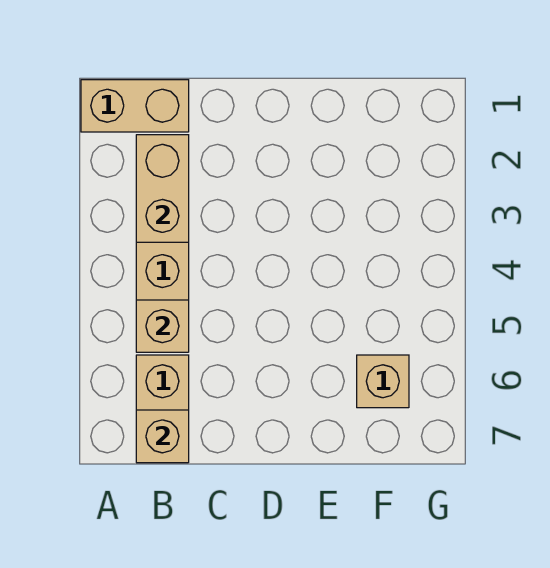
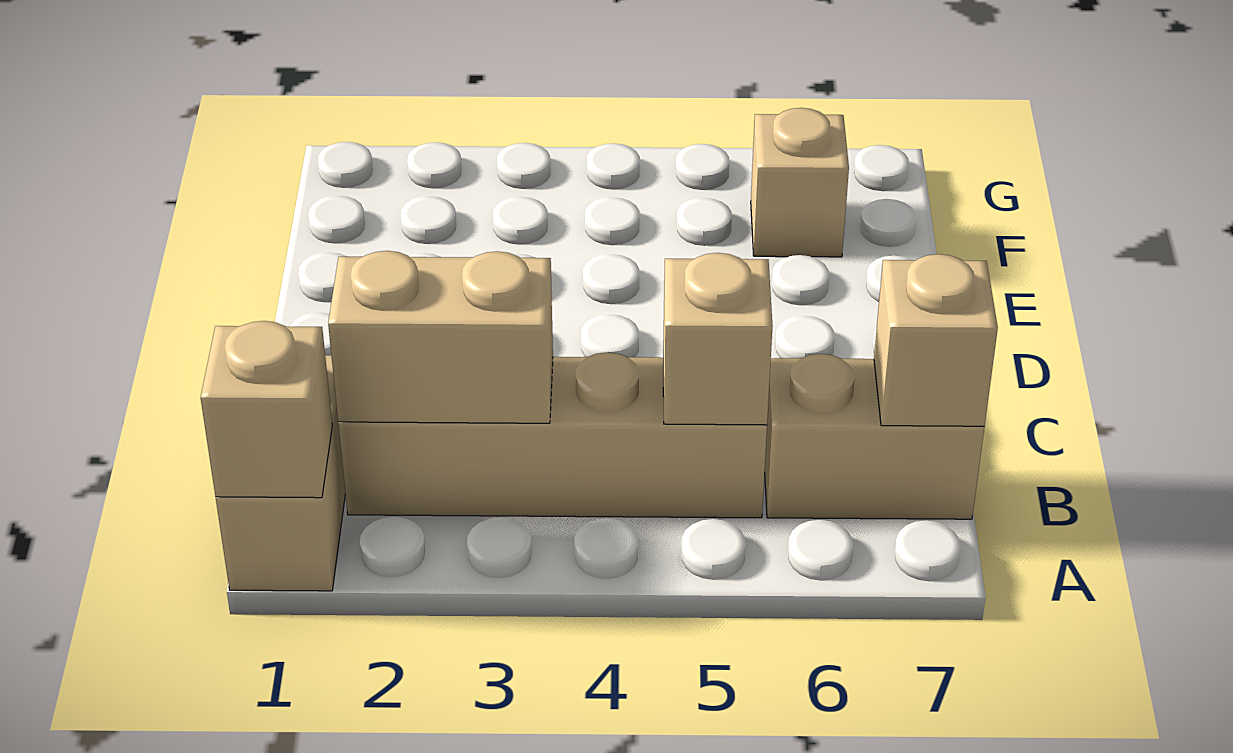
none -> tan brick A1 level 2

